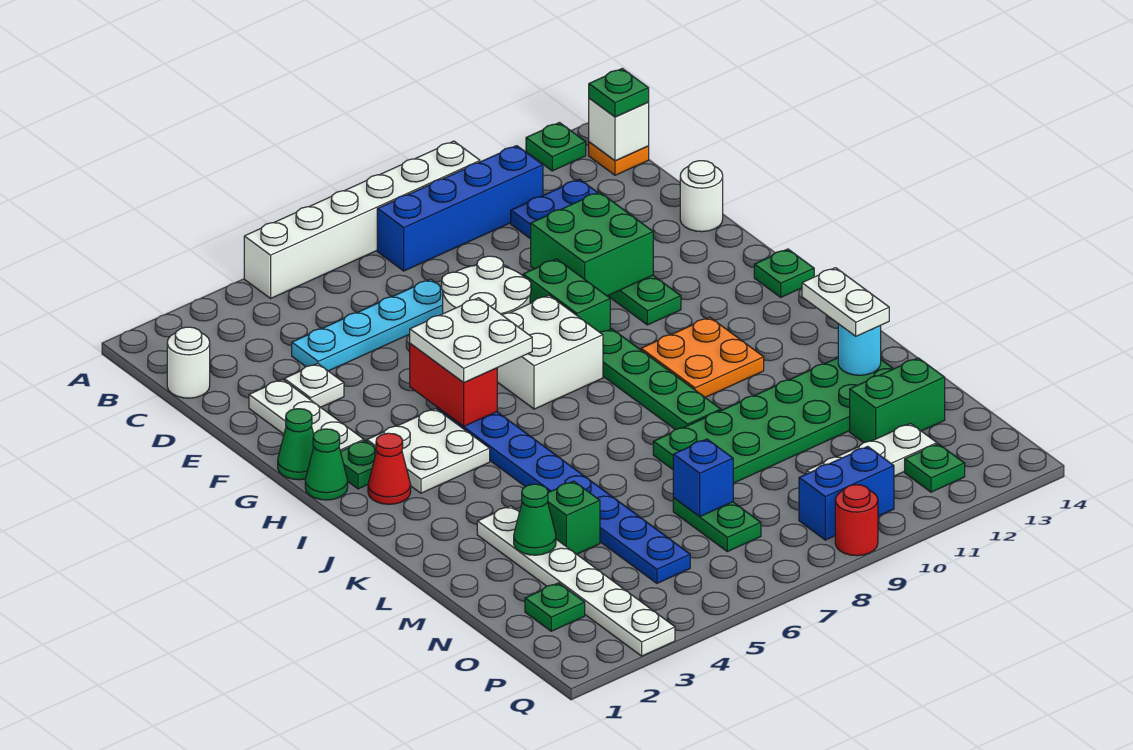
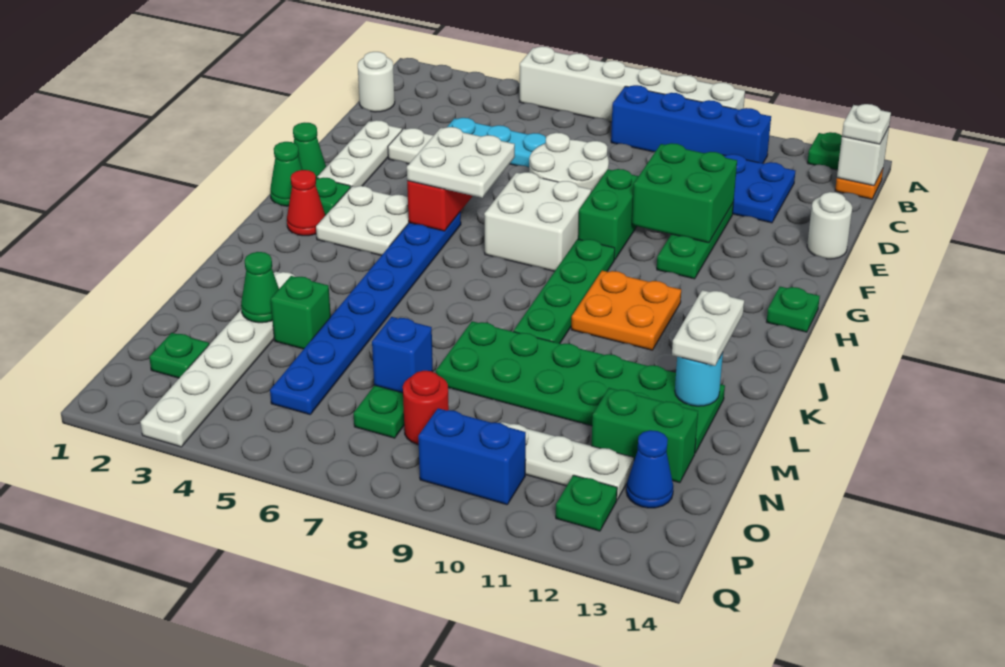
green plate B14 level 3 -> white plate B14 level 3
none -> blue cone O13 level 1
red round brick Q9 level 1 -> red round brick O8 level 1

